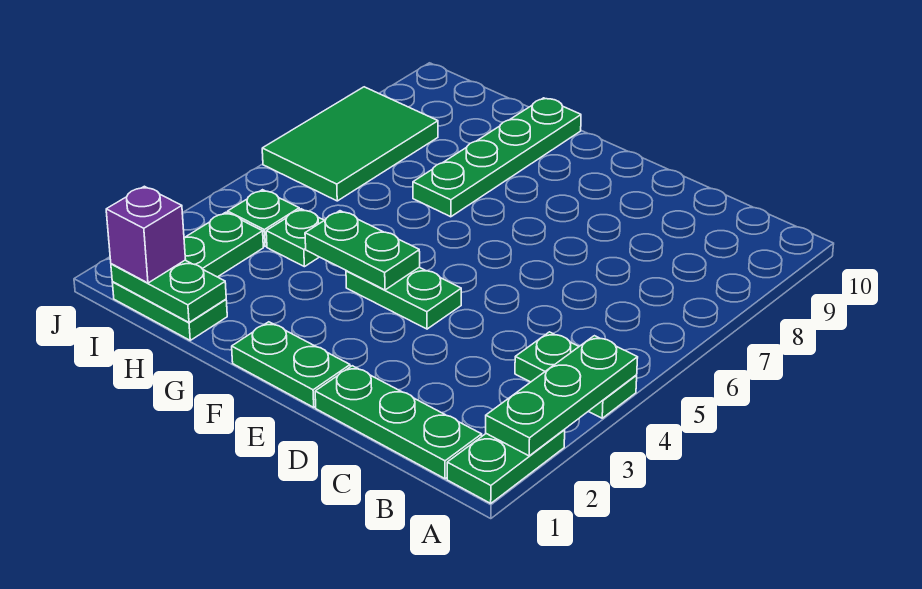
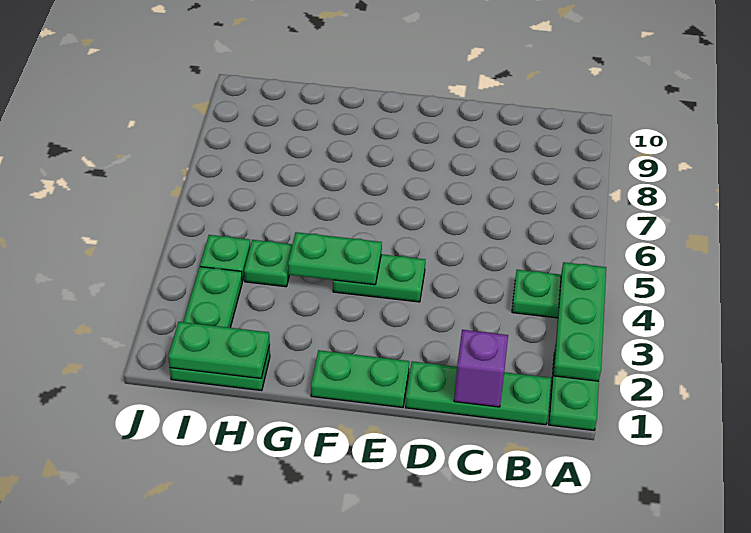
green plate G7:G10 level 1 -> none
purple brick I1 level 3 -> purple brick C1 level 2
green tile I6:J8 level 1 -> none

